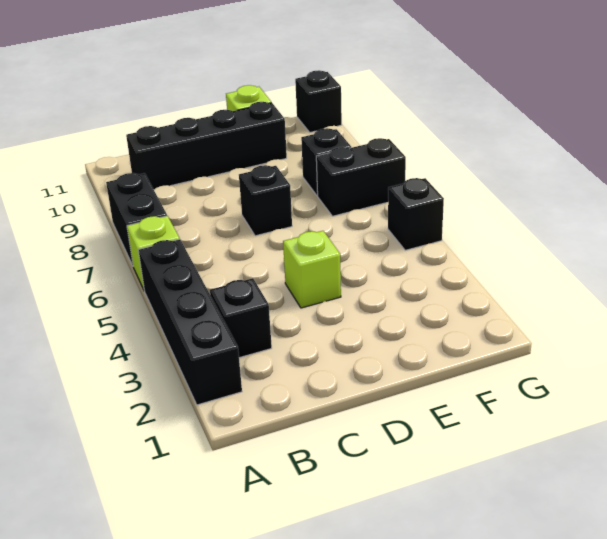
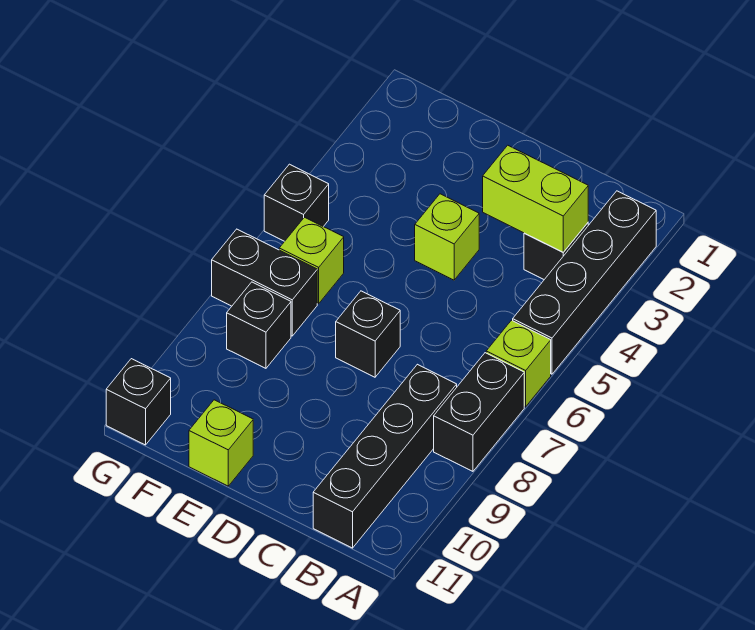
none -> lime brick B3:C3 level 2
black brick B10:E10 level 1 -> black brick B8:B11 level 1
none -> lime brick F6 level 1

